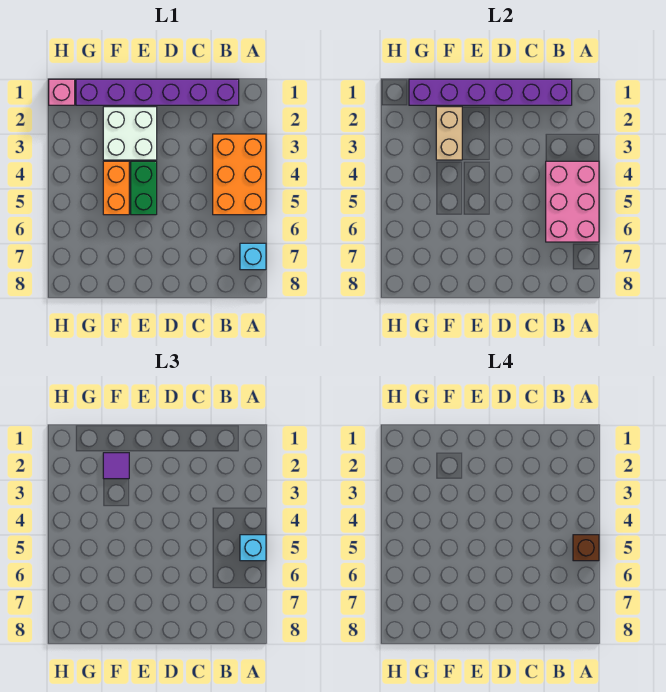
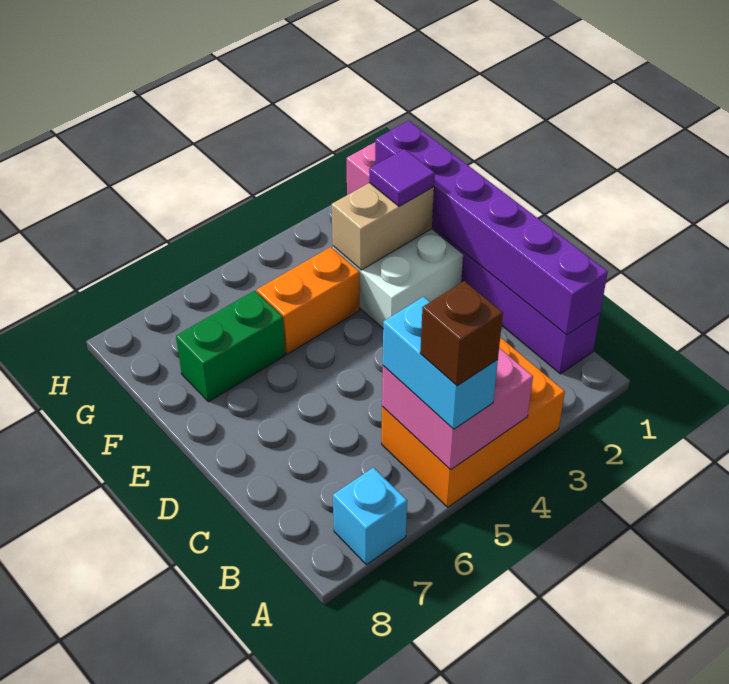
pink brick A4:B6 level 2 -> pink brick A4:B5 level 2
cyan brick A5 level 3 -> cyan brick A5:B5 level 3
green brick E4:E5 level 1 -> green brick F6:F7 level 1

